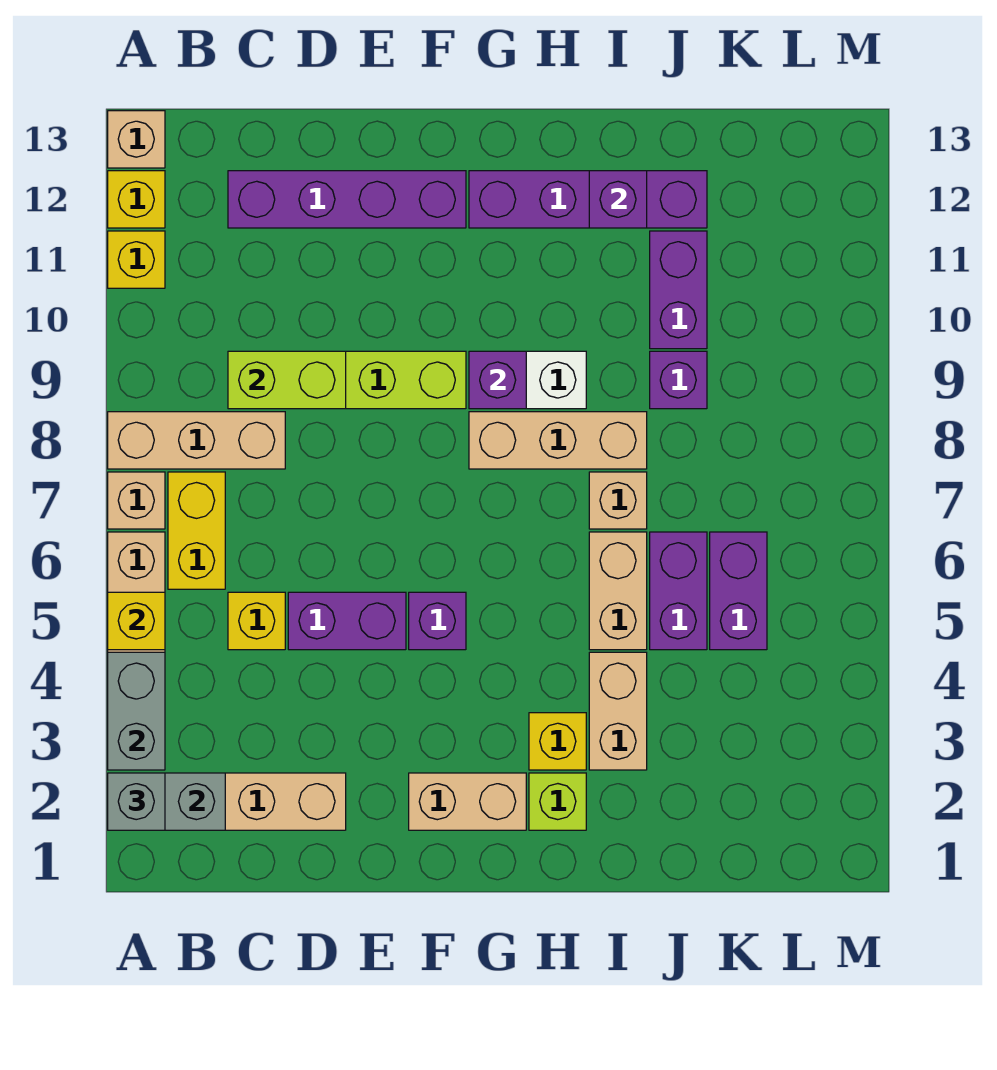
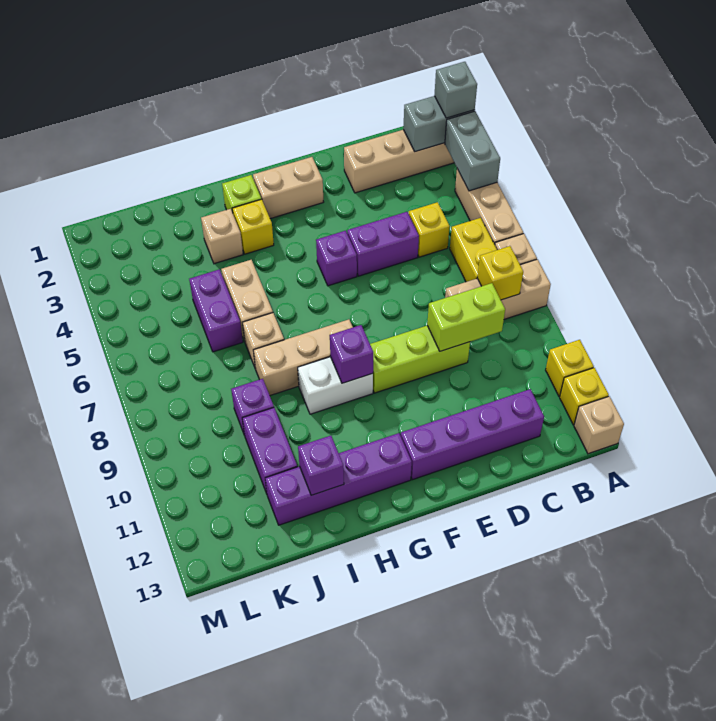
yellow brick A5 level 2 -> yellow brick B8 level 2
tan brick I3:I4 level 1 -> tan brick I3 level 1
purple brick K5:K6 level 1 -> none

